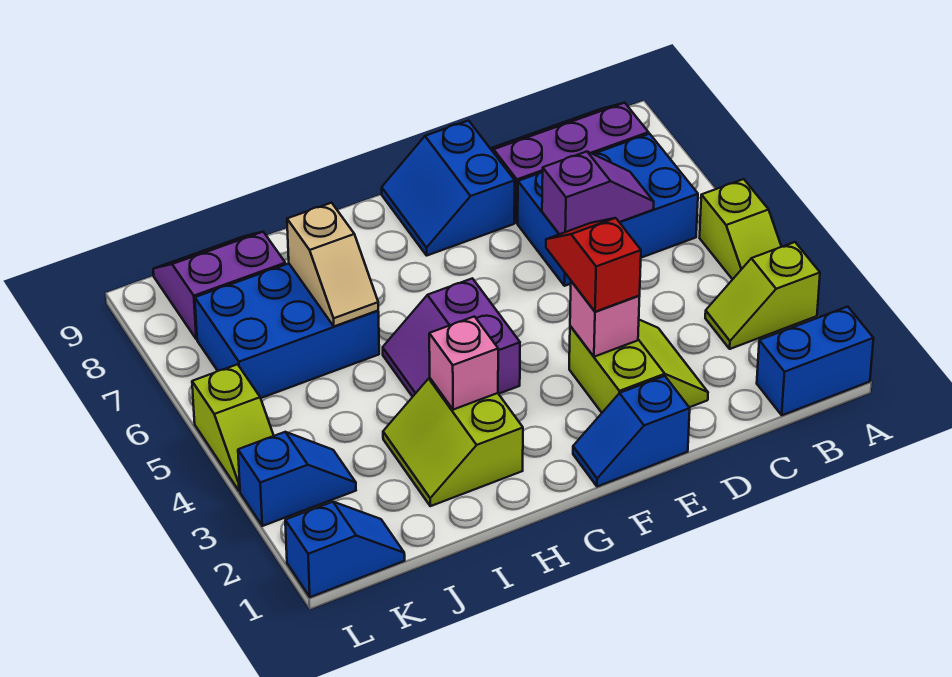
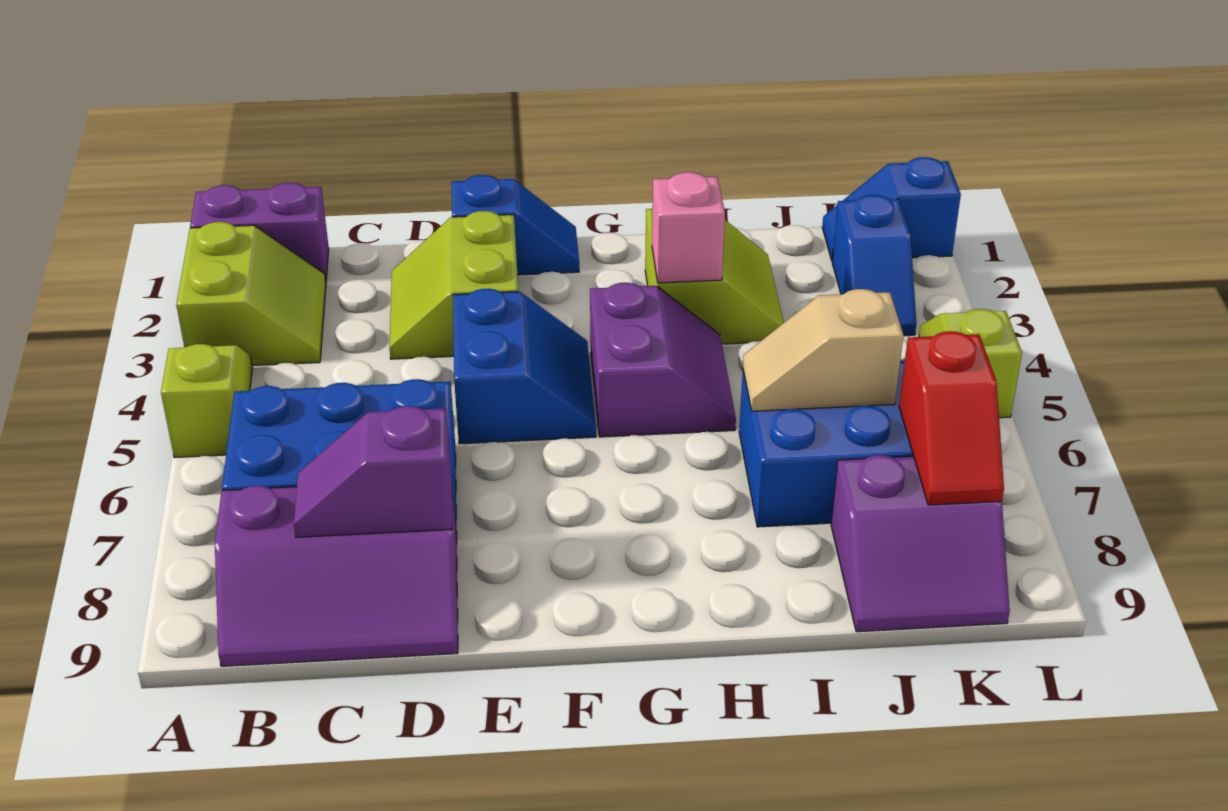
blue brick A1:B1 level 1 -> purple brick A1:B1 level 1
lime slope A3:B3 level 1 top A -> lime slope A2:B3 level 1 top A
purple slope C6:D6 level 2 top D -> purple slope C8:D8 level 2 top D
pink brick E3 level 2 -> none
red slope E3:E4 level 3 top 3 -> red slope K7:K8 level 2 top 7
blue slope E8:F9 level 1 top E -> blue slope E4:F5 level 1 top E
tan slope I6:I7 level 2 top 7 -> tan slope I6:J6 level 2 top J
blue slope K3:L3 level 1 top L -> blue slope K2:K3 level 1 top 2

